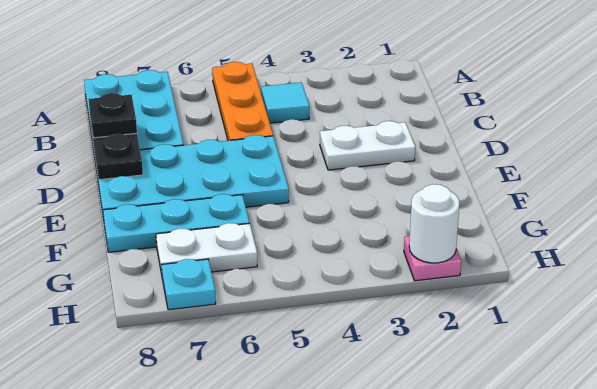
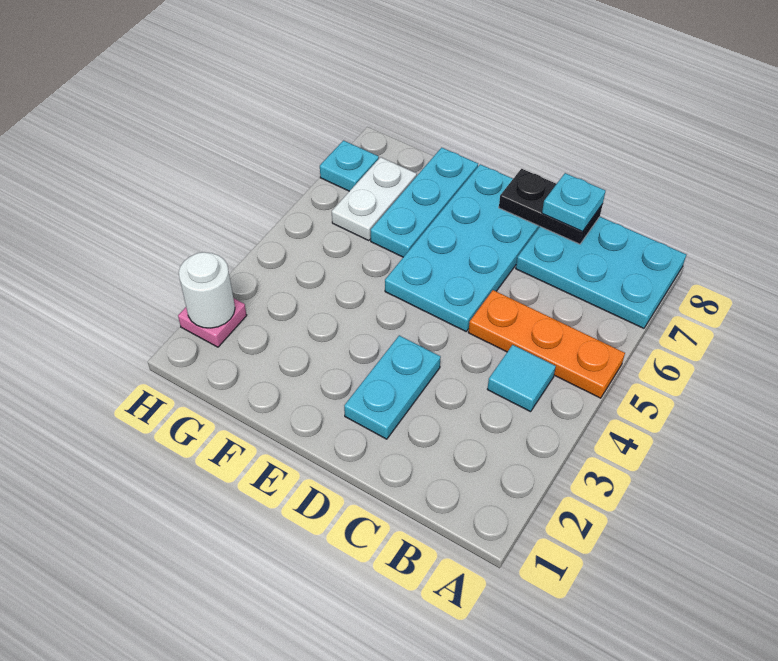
black plate C8 level 3 -> cyan plate C8 level 3
white plate D2:D3 level 1 -> cyan plate D2:D3 level 1

